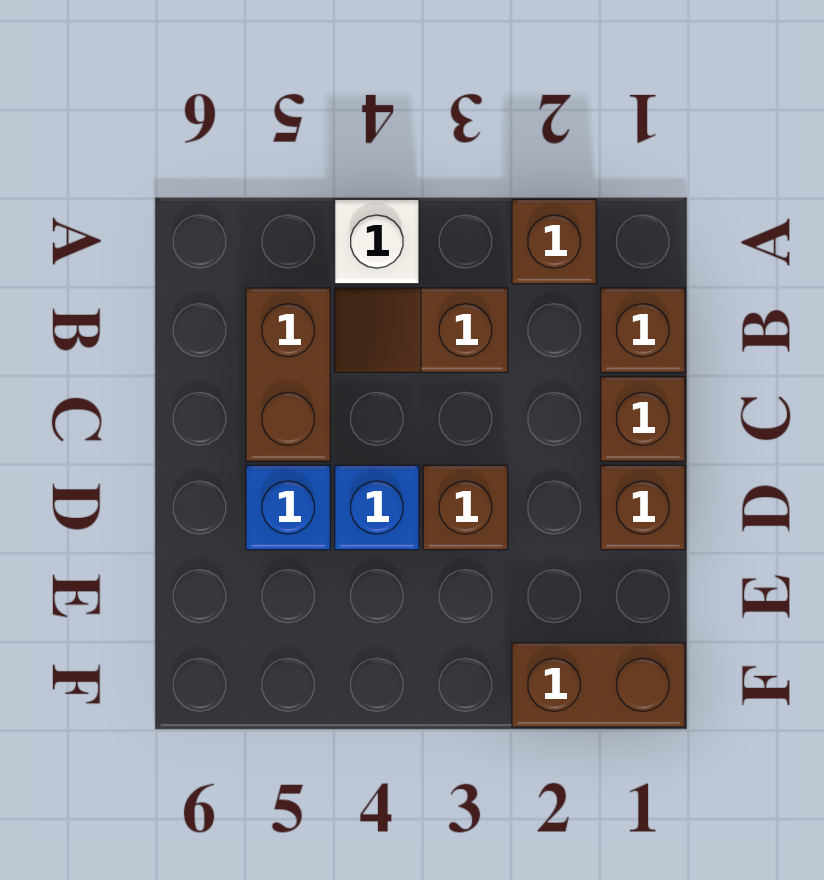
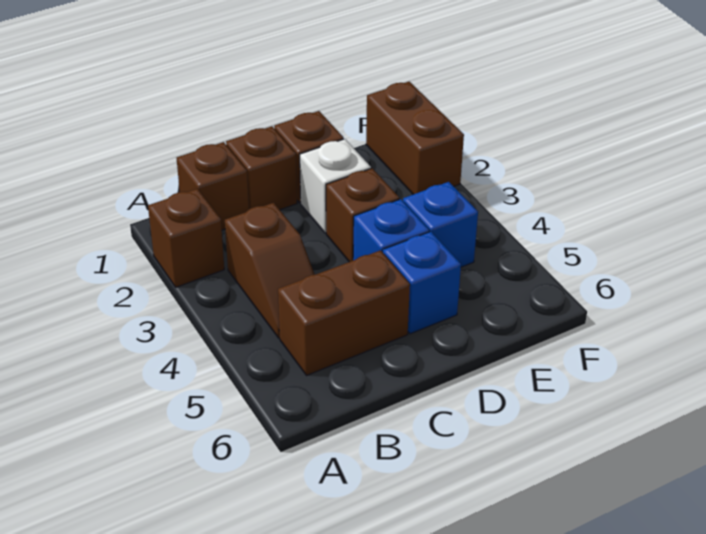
white brick A4 level 1 -> white brick D2 level 1
none -> blue brick E4 level 1

